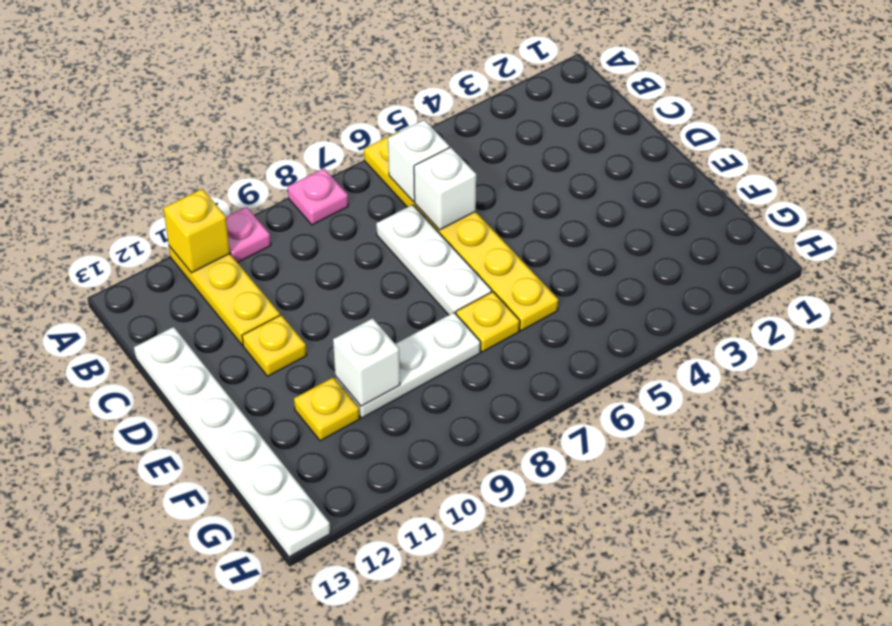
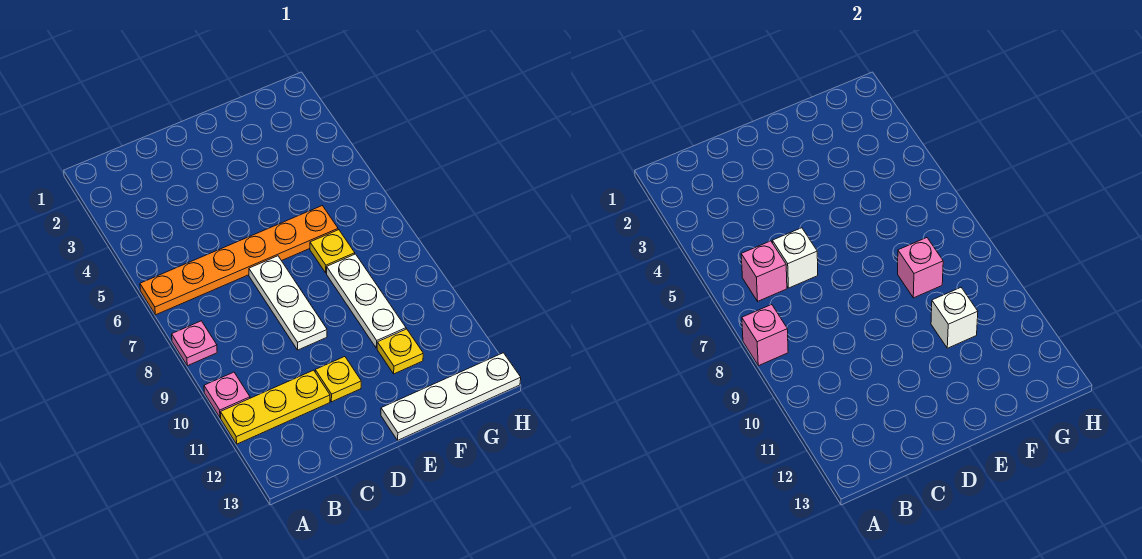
yellow plate A6:F6 level 1 -> orange plate A6:F6 level 1
none -> pink brick A8 level 2
yellow brick A11 level 2 -> none
white brick B6 level 2 -> pink brick B6 level 2
white plate C7:E7 level 1 -> white plate D7:D9 level 1
white plate C13:H13 level 1 -> white plate E13:H13 level 1
none -> pink brick F8 level 2

